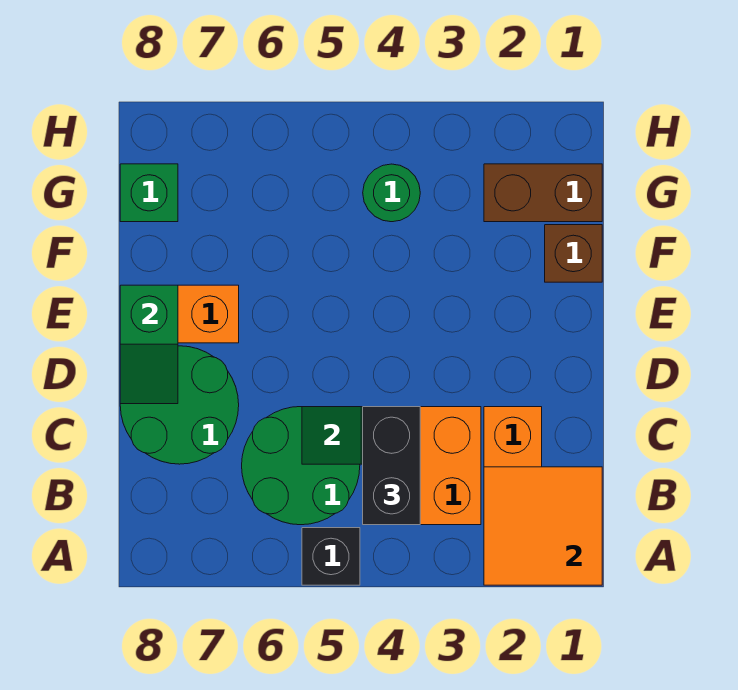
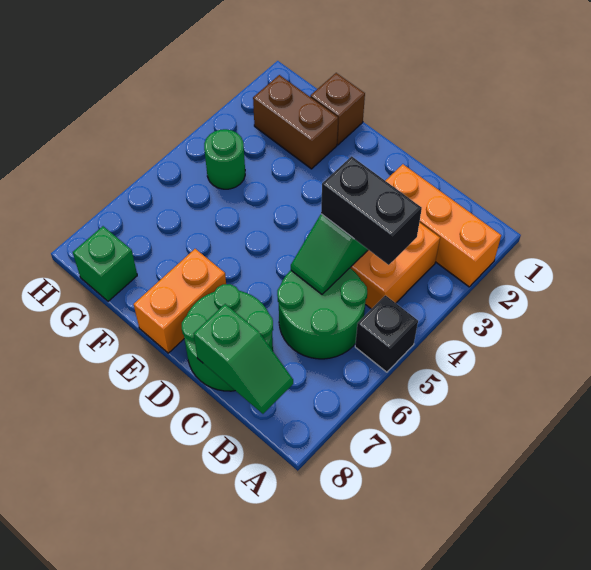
orange tile A1:B2 level 2 -> none
green slope D8:E8 level 2 top E -> green slope B8:C8 level 2 top C
brown brick G1:G2 level 1 -> brown brick F2:G2 level 1

